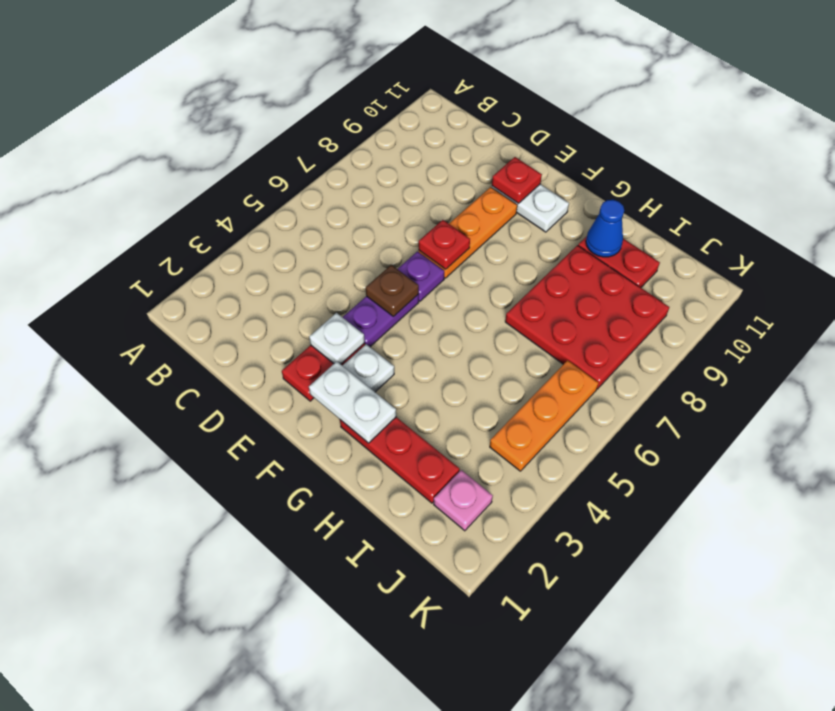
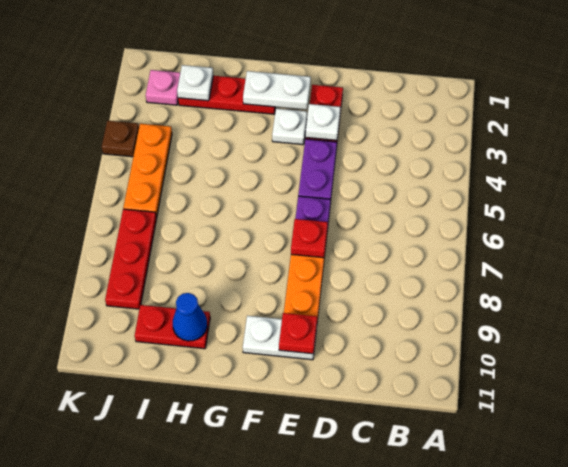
brown plate E5 level 2 -> brown plate K4 level 1
red plate H7:J9 level 1 -> red plate J7:J9 level 1
none -> white plate I2 level 2

